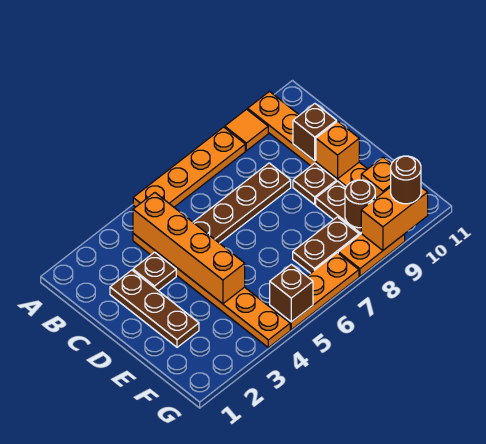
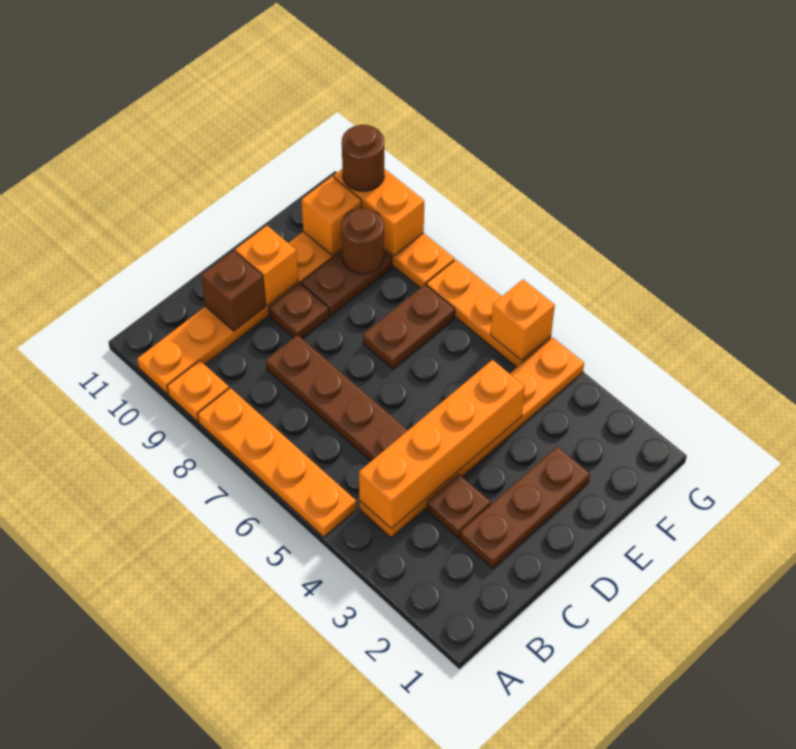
orange tile A9 level 1 -> orange plate A9 level 1
brown plate F7:F8 level 1 -> brown plate E7:F7 level 1
brown brick G5 level 2 -> orange brick G5 level 2

